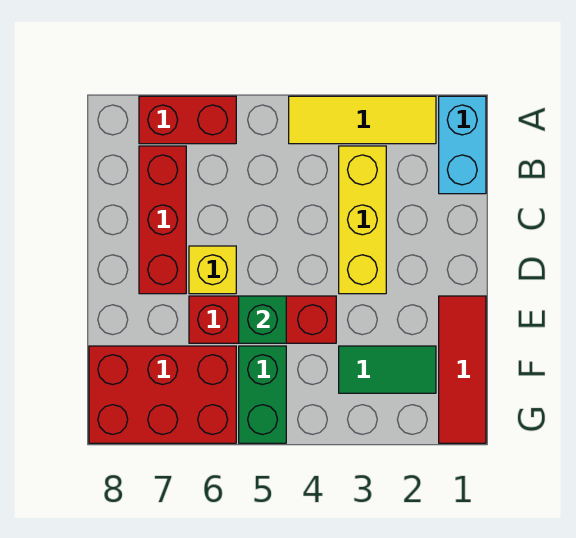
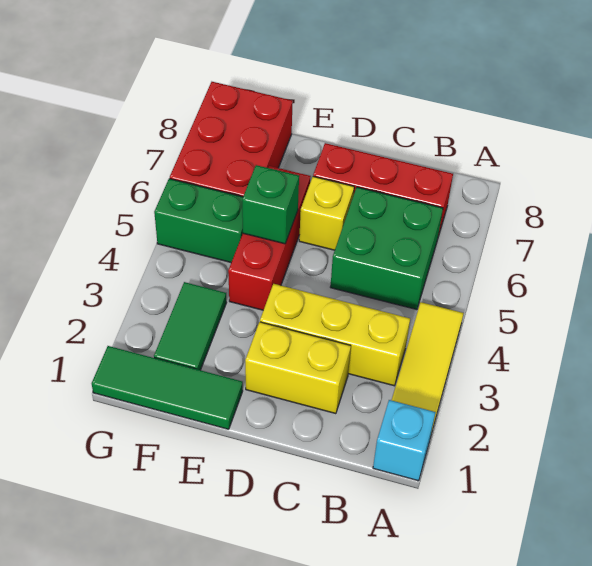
cyan brick A1:B1 level 1 -> cyan brick A1 level 1
red brick A6:A7 level 1 -> none
none -> green brick B5:C6 level 1
none -> yellow brick C2:D2 level 1
red tile E1:G1 level 1 -> green tile E1:G1 level 1

